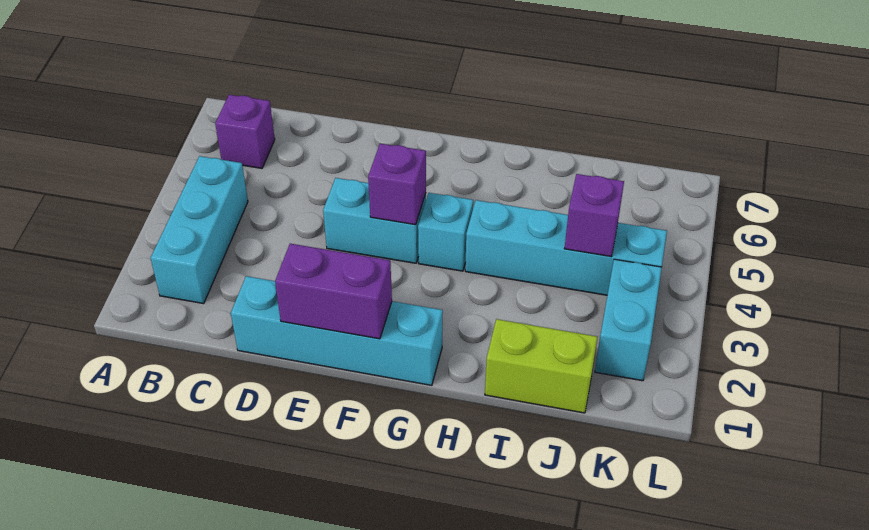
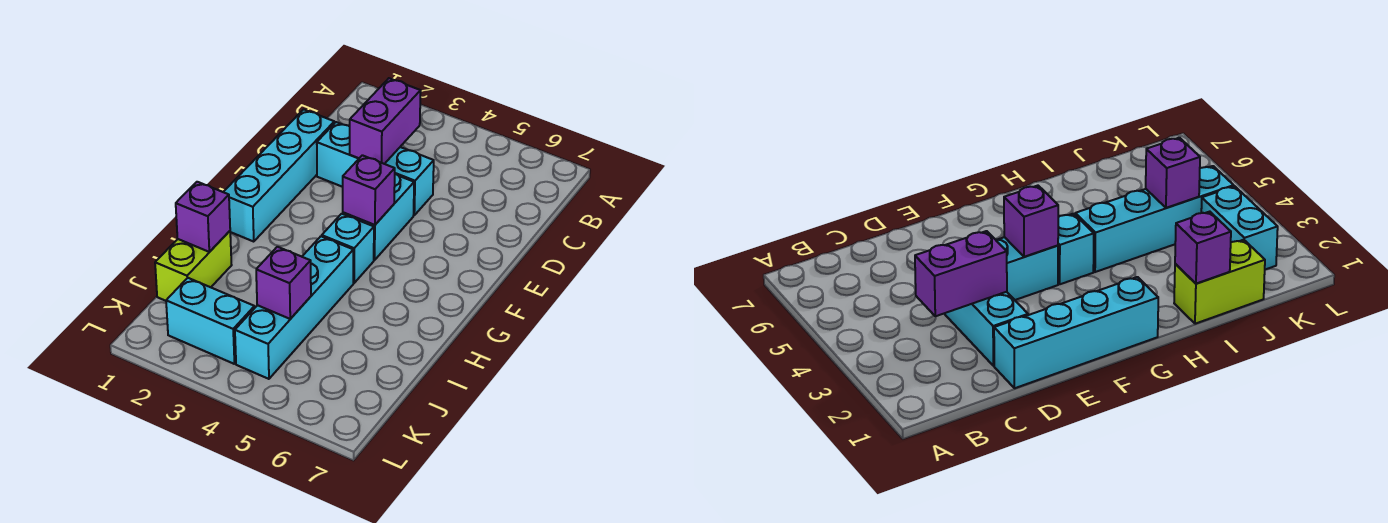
cyan brick B2:B4 level 1 -> cyan brick D2:D4 level 1
purple brick B6 level 1 -> purple brick I1 level 2
purple brick E1:F1 level 2 -> purple brick C3:D3 level 2

